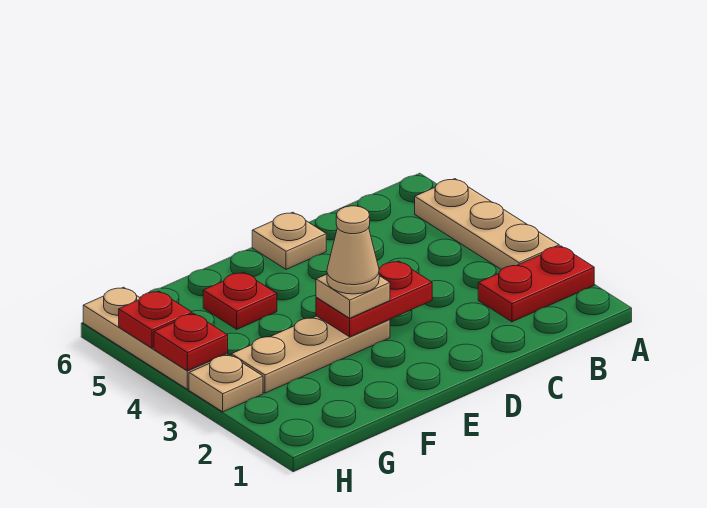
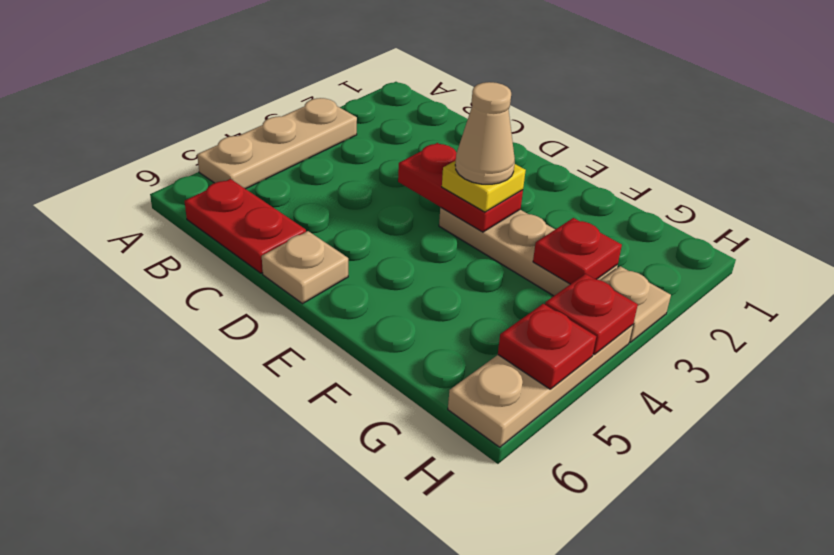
red plate A2:B2 level 1 -> red plate B6:C6 level 1
tan plate E3 level 3 -> yellow plate E3 level 3
red plate F5 level 1 -> red plate G3 level 2

